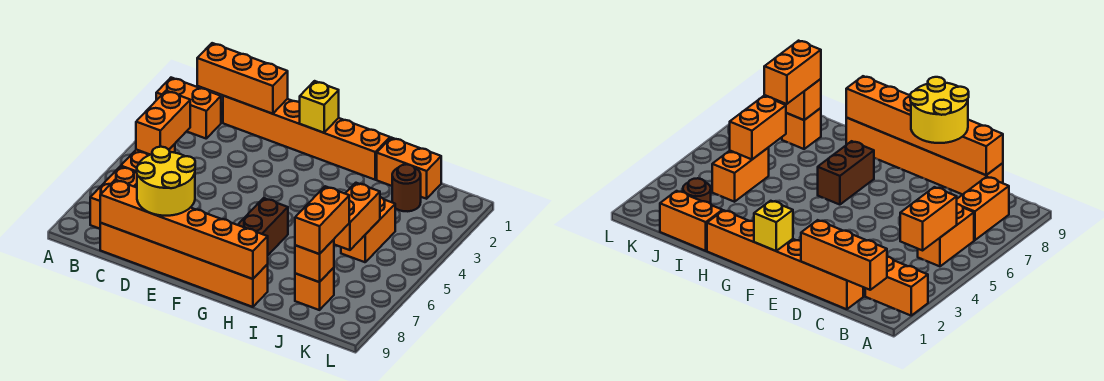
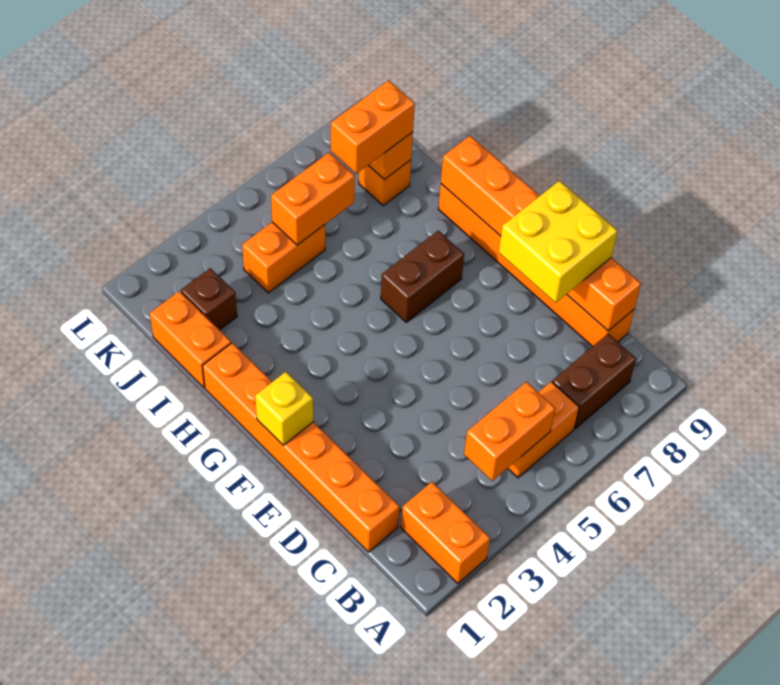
orange brick B1:D1 level 2 -> none
orange brick B7:B8 level 1 -> brown brick B7:B8 level 1
yellow round brick D8:E9 level 3 -> yellow brick D8:E9 level 3
brown round brick J2 level 1 -> brown brick J2 level 1

